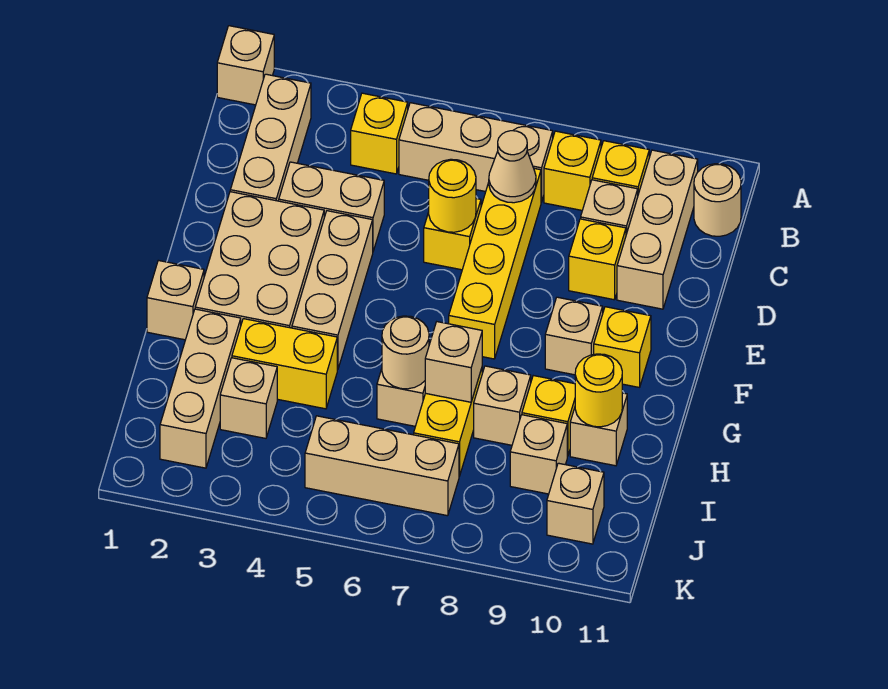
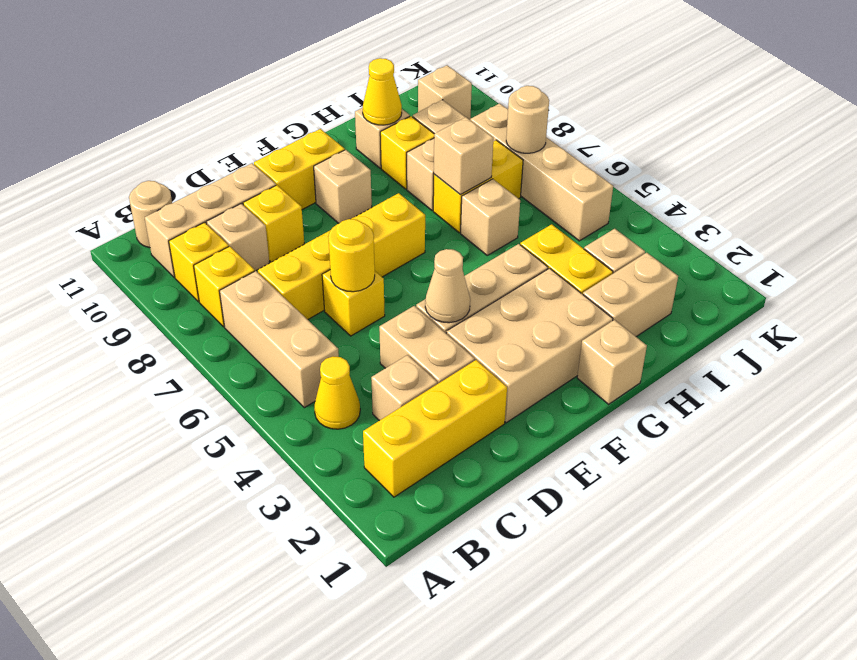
tan brick A1 level 1 -> tan brick C3 level 1
tan brick B2:D2 level 1 -> yellow brick B2:D2 level 1
yellow brick B4 level 1 -> yellow cone B4 level 1
tan cone C7 level 2 -> tan cone E4 level 2
yellow brick F10 level 1 -> yellow brick E10:F10 level 1
tan brick H2:J2 level 1 -> tan brick H2:I2 level 1
tan round brick H6 level 2 -> tan round brick J7 level 2
yellow round brick H10 level 2 -> yellow cone H10 level 2
tan brick J5:J7 level 1 -> tan brick J5:J8 level 1

